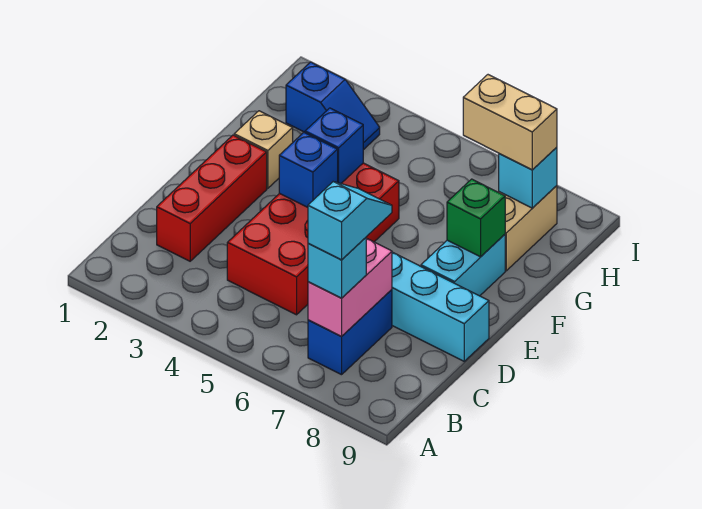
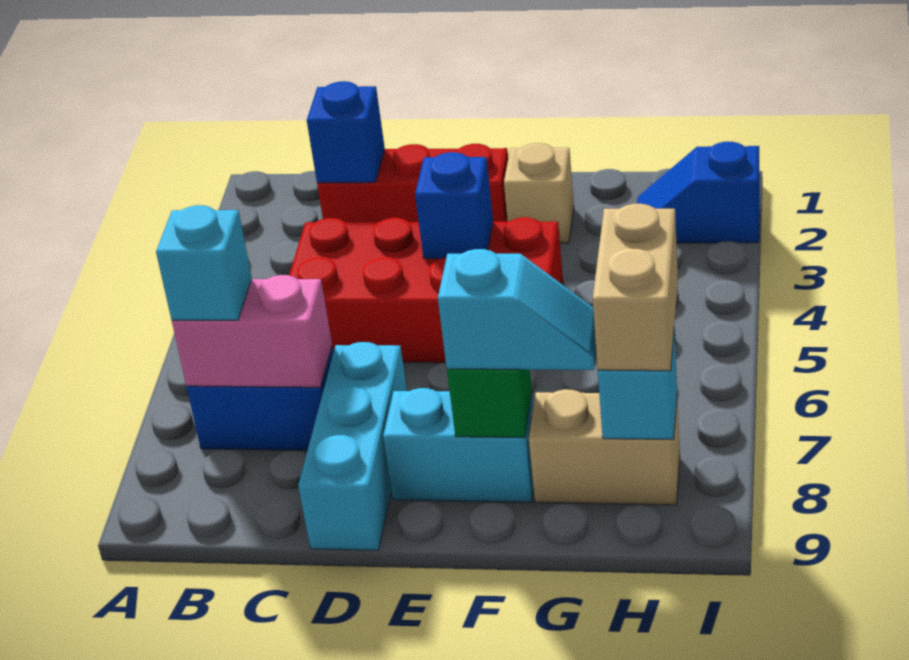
cyan slope B7:C7 level 4 top B -> cyan slope F8:G8 level 3 top F
blue brick F4 level 2 -> blue brick C2 level 2
blue slope H2:H3 level 1 top 2 -> blue slope H2:I2 level 1 top I

